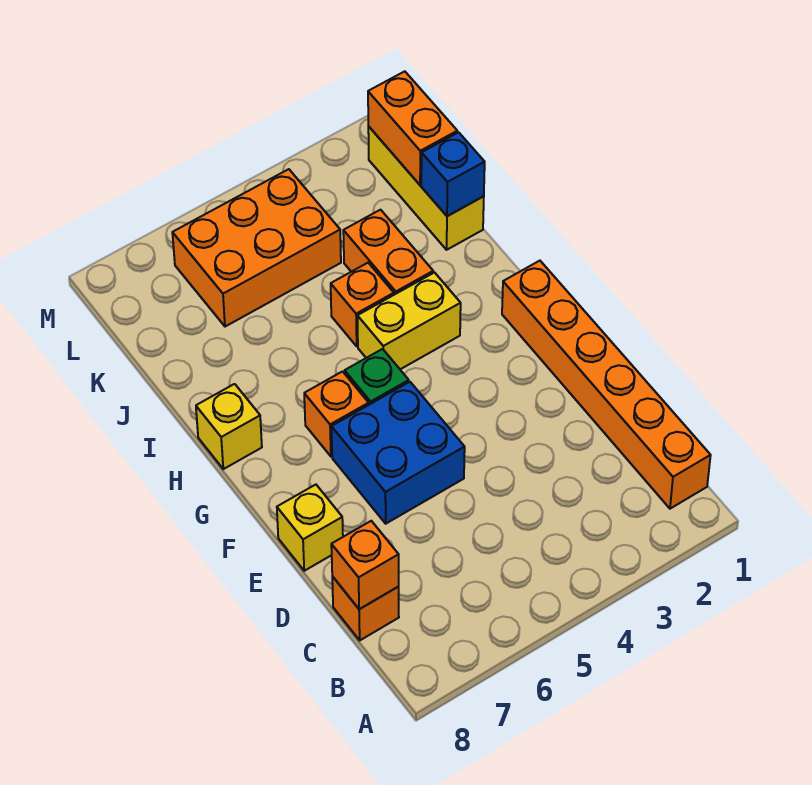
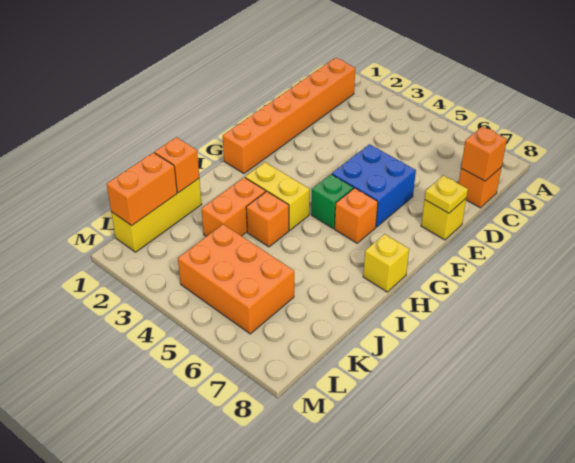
none -> yellow plate E8 level 2
blue brick J1 level 2 -> orange brick J1 level 2

